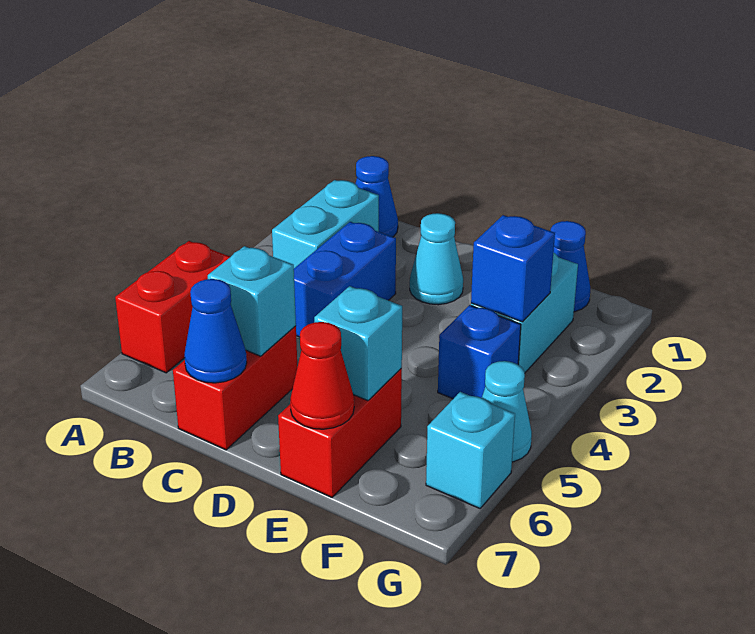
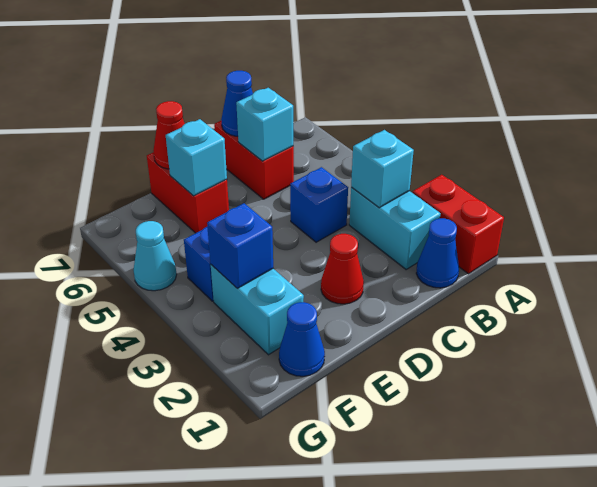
red brick A5:A6 level 1 -> red brick A1:A2 level 1
blue brick C3:C4 level 1 -> blue brick C4 level 1
cyan cone D2 level 1 -> red cone D2 level 1
cyan brick G6 level 1 -> cyan brick B3 level 2

